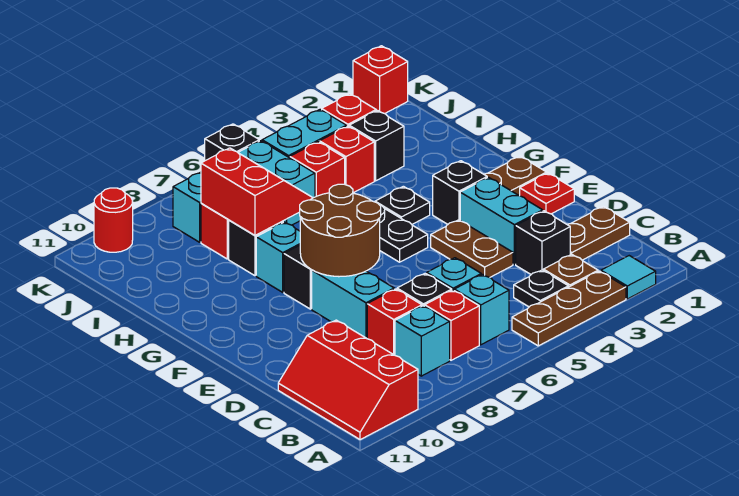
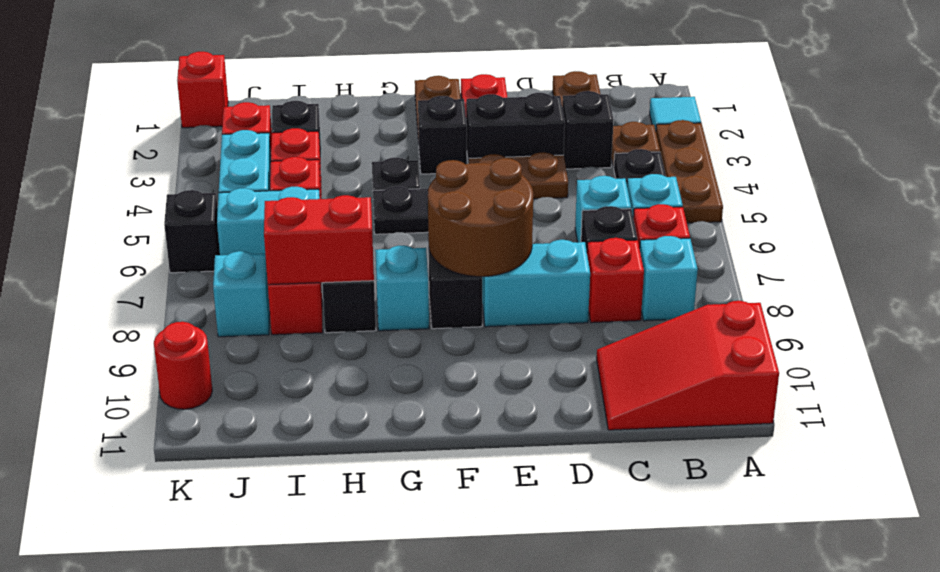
red slope A10:C11 level 1 top 10 -> red slope A10:C11 level 1 top A
cyan brick D3:E3 level 1 -> black brick D3:E3 level 1

